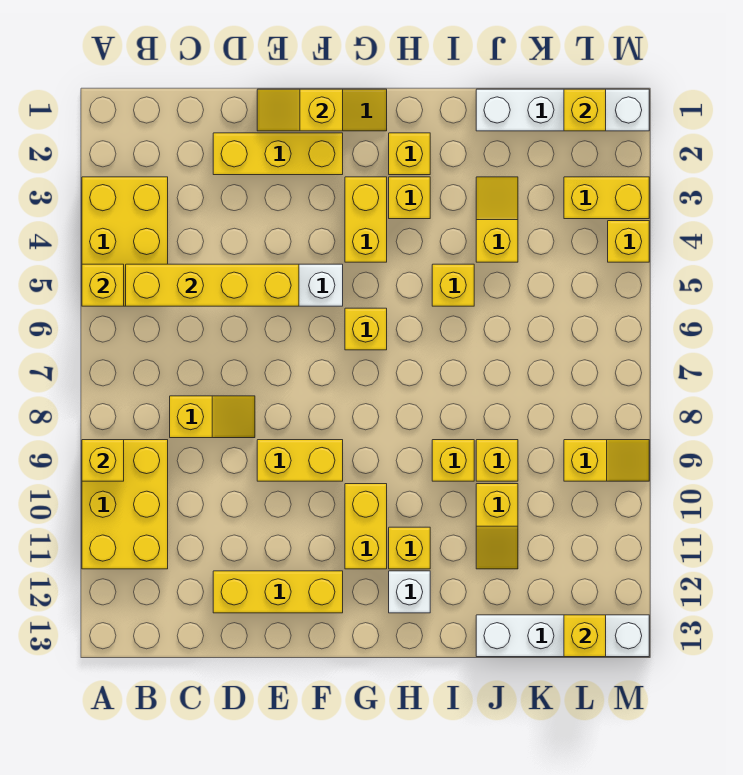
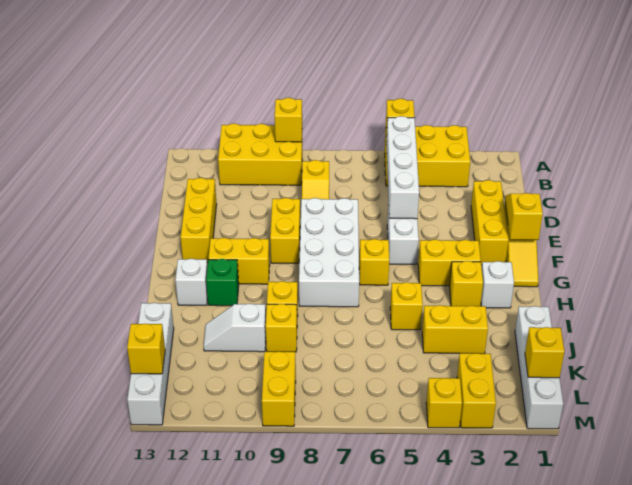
yellow brick B5:E5 level 2 -> white brick B5:E5 level 2
none -> white brick E7:H8 level 1
yellow brick H2 level 1 -> white brick H2 level 1
yellow brick H11 level 1 -> green brick H11 level 1
yellow slope J3:J4 level 1 top 4 -> yellow brick J3:J4 level 1
yellow slope J10:J11 level 1 top 10 -> white slope J10:J11 level 1 top 10
yellow slope L9:M9 level 1 top L -> yellow brick L9:M9 level 1

